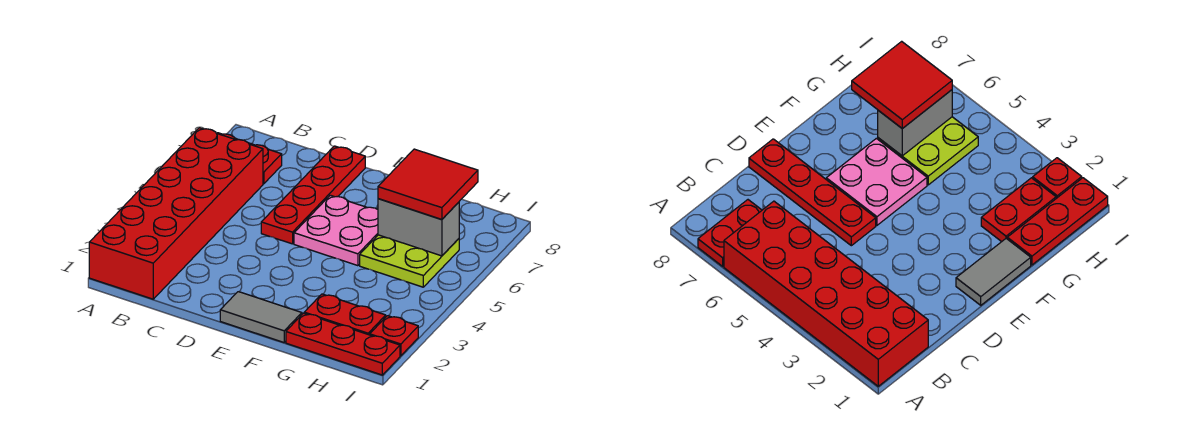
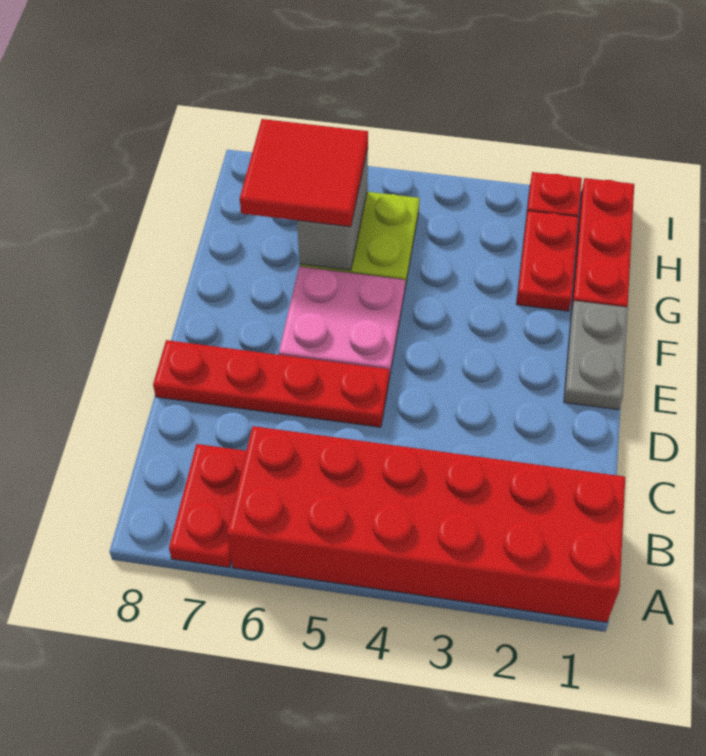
grey tile E1:F1 level 1 -> grey plate E1:F1 level 1

